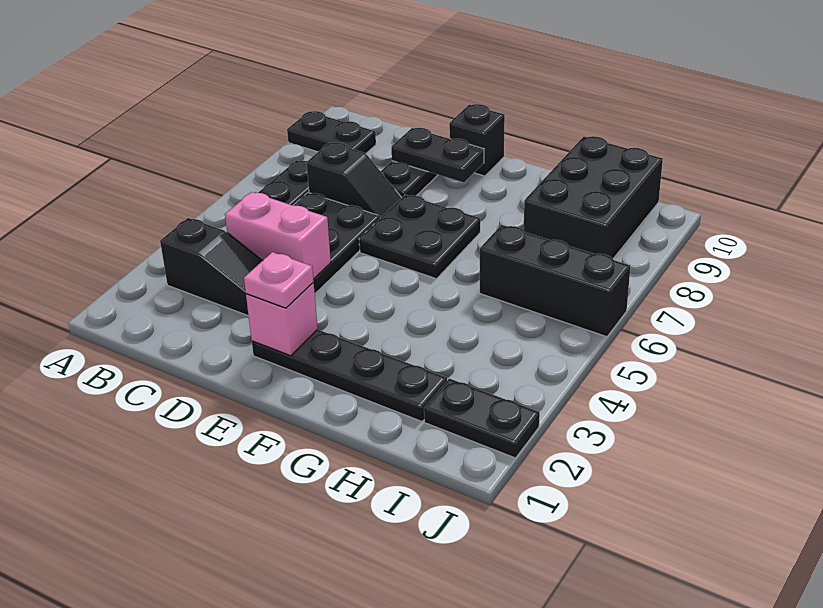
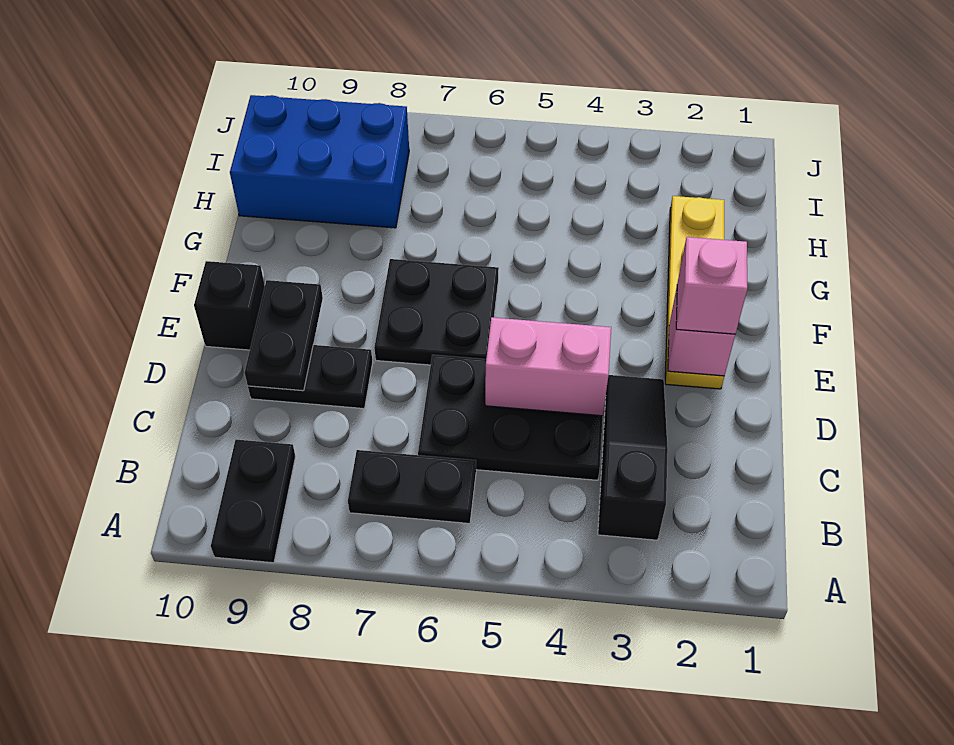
pink brick C4:D4 level 2 -> pink brick D4:D5 level 2
black slope C7:D7 level 1 top C -> none
black plate E2:H2 level 1 -> yellow plate E2:H2 level 1
pink plate E2 level 3 -> pink brick E2 level 3
black brick H6:J6 level 1 -> none
black brick H8:I10 level 1 -> blue brick H8:I10 level 1
black plate I2:J2 level 1 -> none

